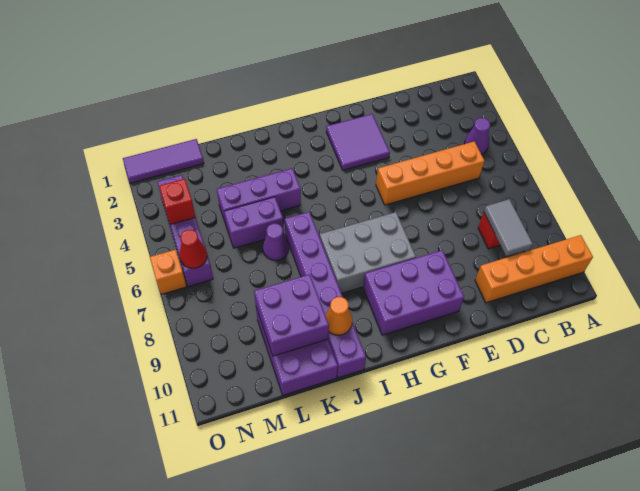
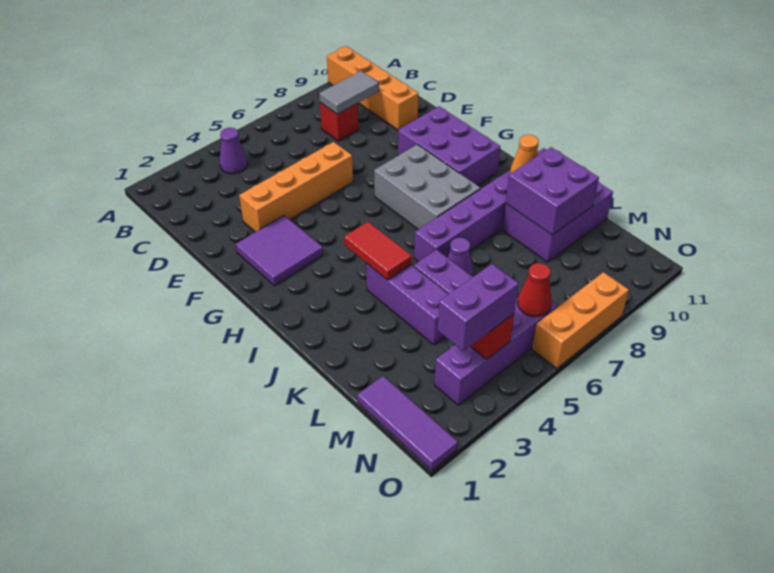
orange brick C5:F5 level 1 -> orange brick E3:E6 level 1
none -> red tile I4:J4 level 2
none -> purple brick N3:N4 level 3
orange brick O6 level 1 -> orange brick O6:O8 level 1

